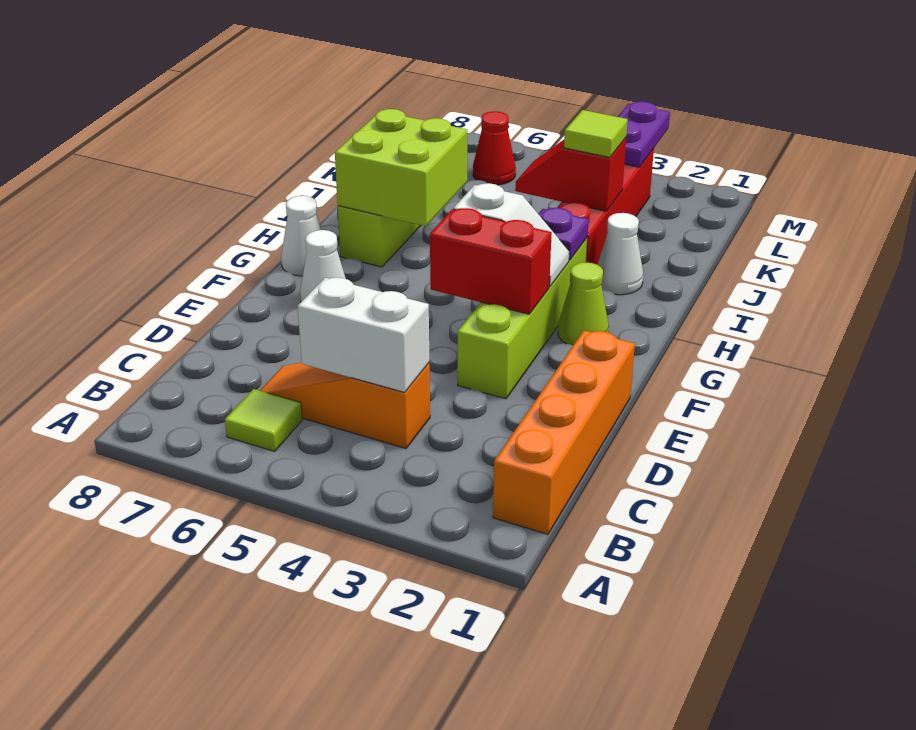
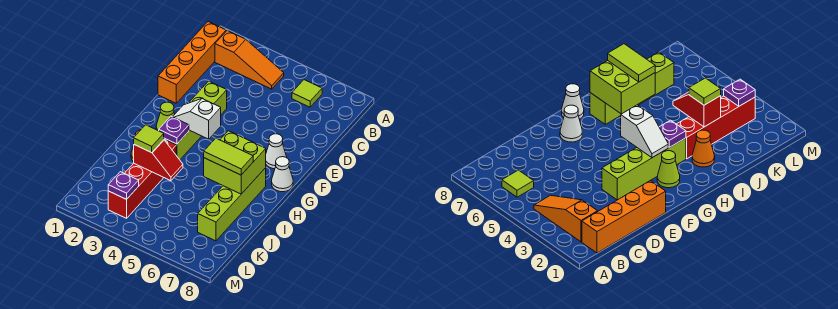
orange slope C4:C6 level 1 top 4 -> orange slope B2:B4 level 1 top 2
white brick C4:C5 level 2 -> none
red brick F3:F4 level 2 -> none
white cone I2 level 1 -> orange cone I2 level 1
none -> lime tile I6:I7 level 3
purple plate L3:M3 level 2 -> purple plate L3 level 2
red cone L6 level 1 -> none

